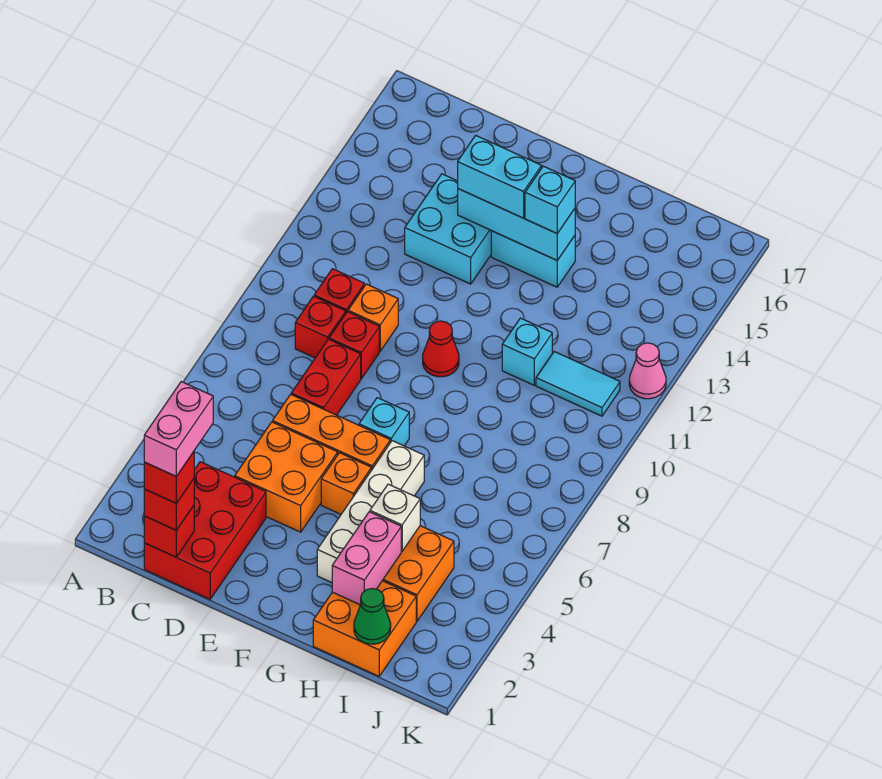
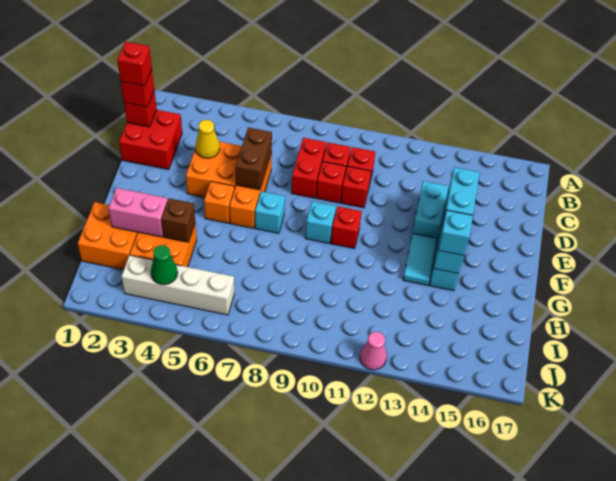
red brick C1:D3 level 1 -> red brick C1:D2 level 1
pink brick C1:C2 level 5 -> none
none -> yellow cone D4 level 2
none -> brown brick D6:E6 level 2
red brick D7:D8 level 1 -> red brick C8:D8 level 1
orange brick D10 level 1 -> red brick D10 level 1
red cone F10 level 1 -> red brick F10 level 1
white brick G3:G6 level 1 -> white brick J3:J6 level 1
white brick H4 level 2 -> brown brick H4 level 2
cyan brick H11 level 1 -> cyan brick F9 level 1
green cone I1 level 2 -> green cone J4 level 2
cyan tile I11:J11 level 1 -> cyan tile F13:G13 level 1

